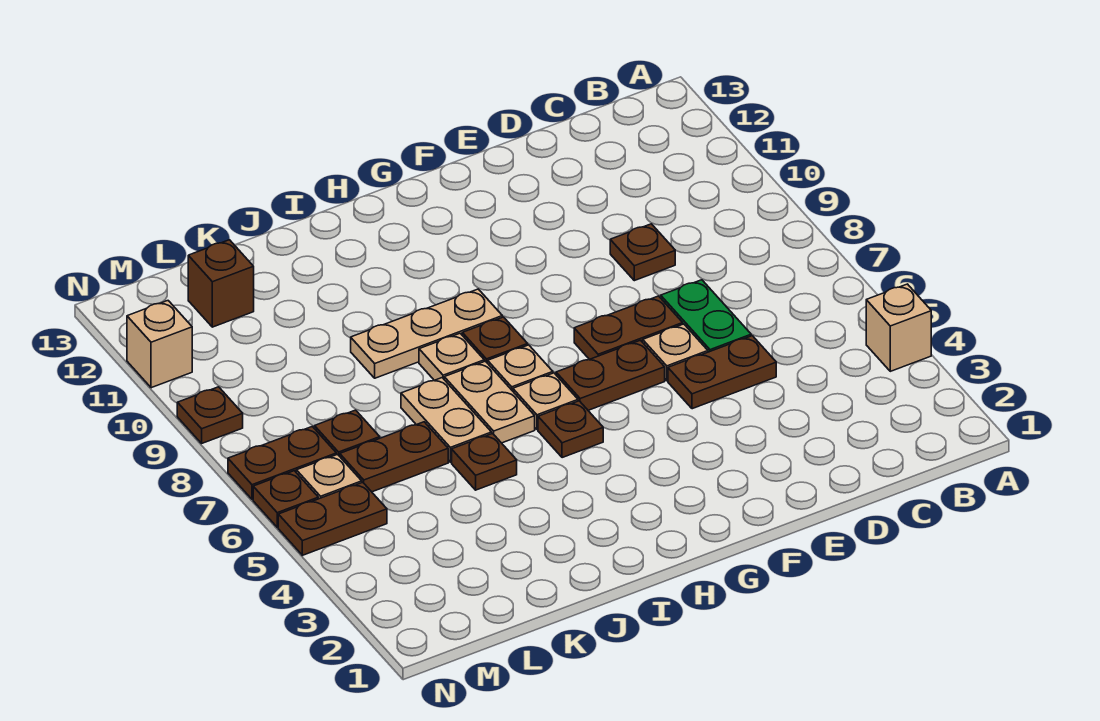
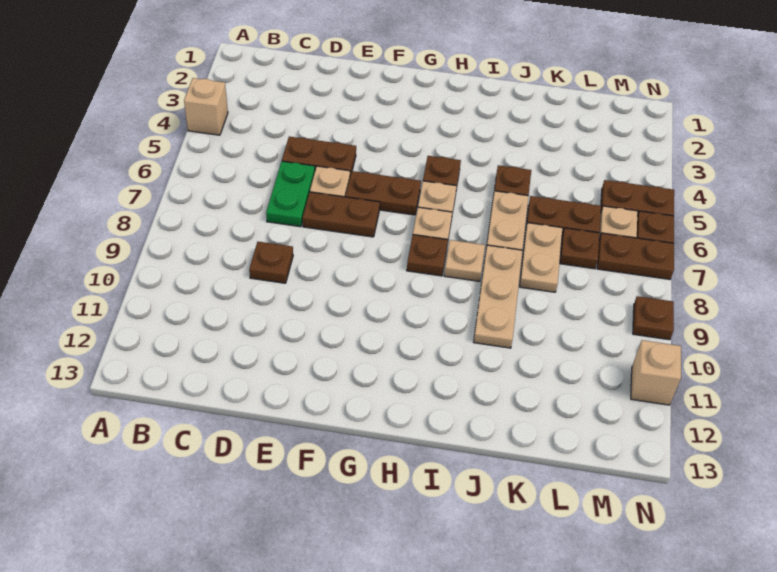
tan plate H9:J9 level 1 -> tan plate J8:J10 level 1
tan plate I6:I7 level 1 -> tan plate K7:K8 level 1
brown brick L12 level 1 -> none

